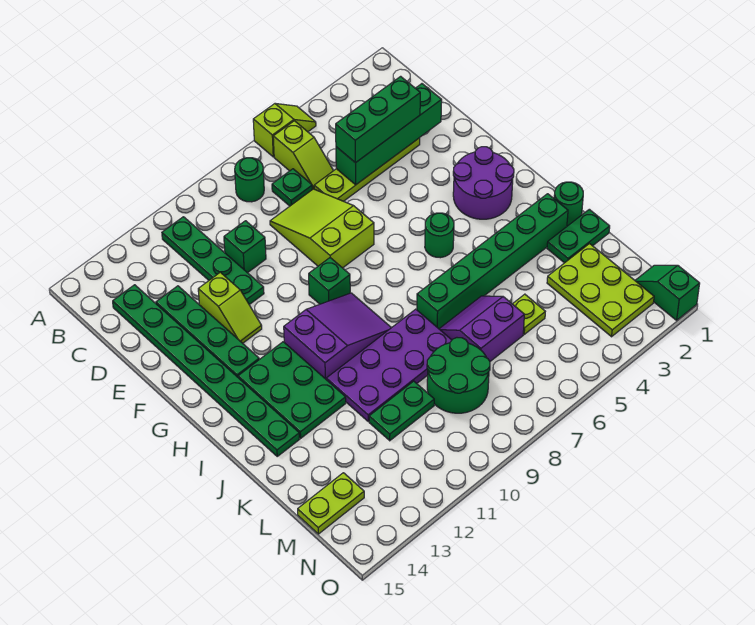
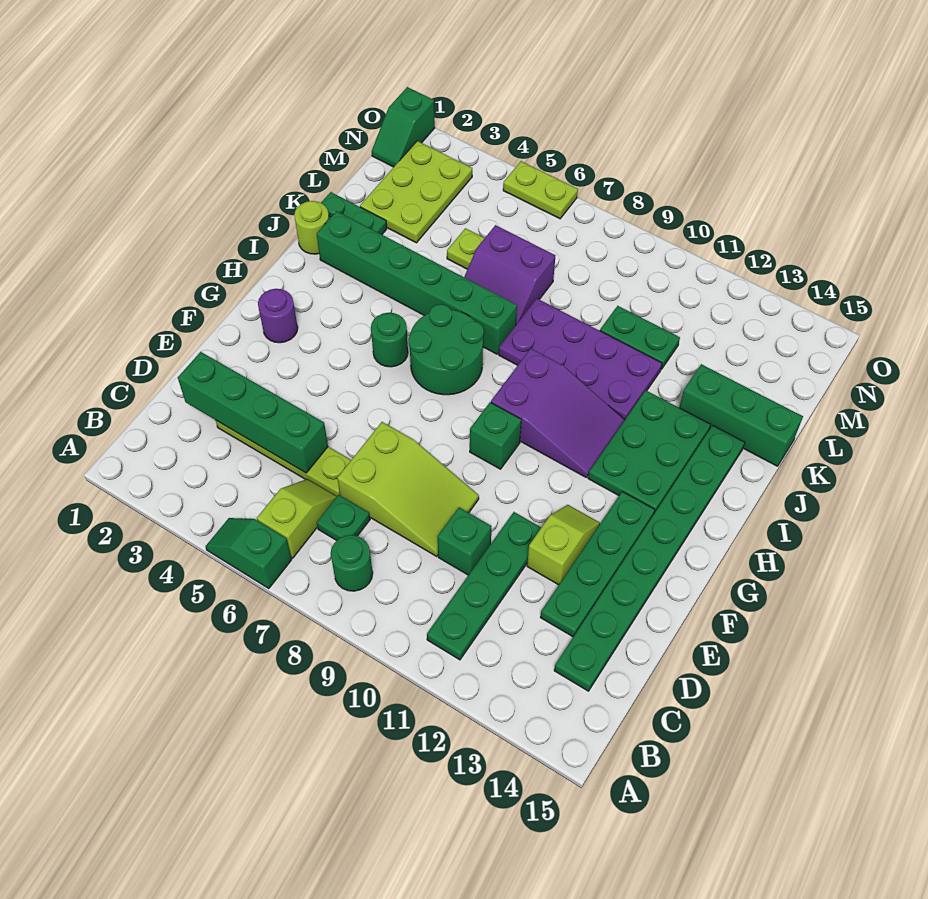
lime slope A5:A6 level 1 top 6 -> green slope A5:A6 level 1 top 6
green brick D3:D5 level 3 -> green brick K13:K15 level 1
lime slope D7:F8 level 1 top F -> lime slope D7:E9 level 1 top 7
purple round brick G2:H3 level 1 -> purple round brick G2 level 1
purple slope H9:I11 level 1 top 11 -> purple slope H9:I11 level 1 top 9
green round brick J1 level 1 -> lime round brick J1 level 1
green round brick L8:M9 level 1 -> green round brick H6:I7 level 1
lime plate M14:M15 level 1 -> lime plate O5:O6 level 1

